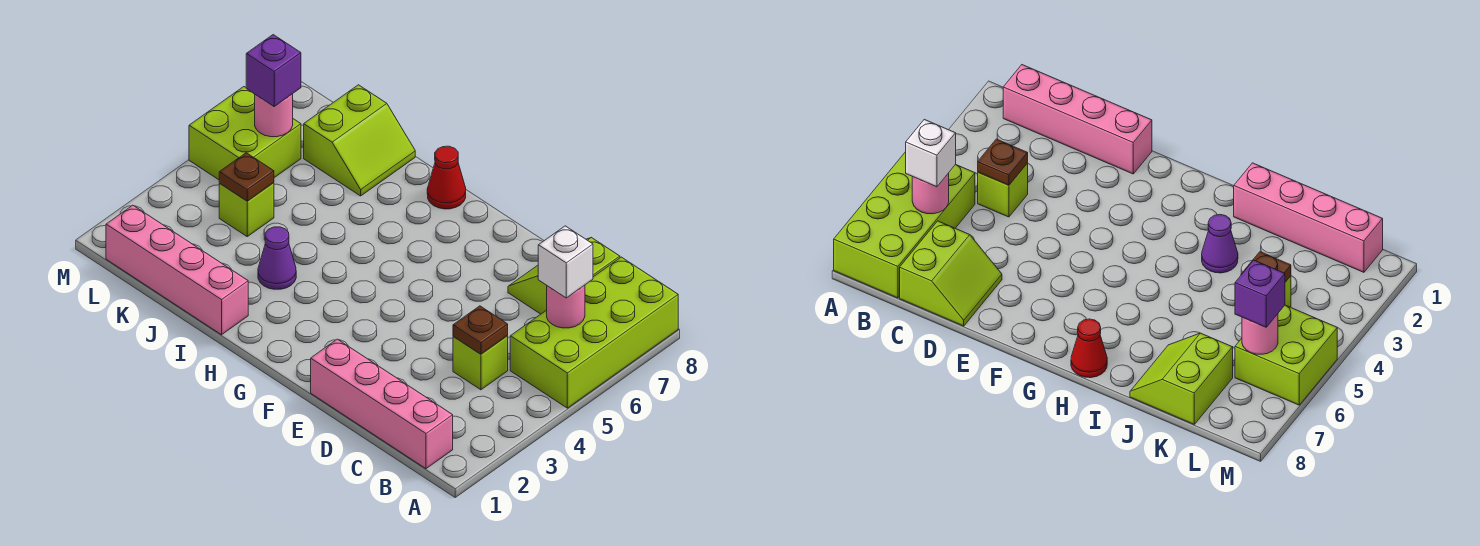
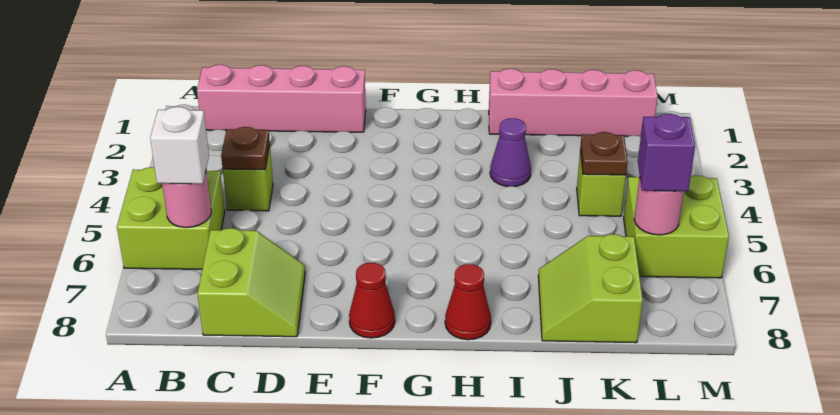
lime brick A5:B8 level 1 -> lime brick A5:B6 level 1
none -> red cone F8 level 1

